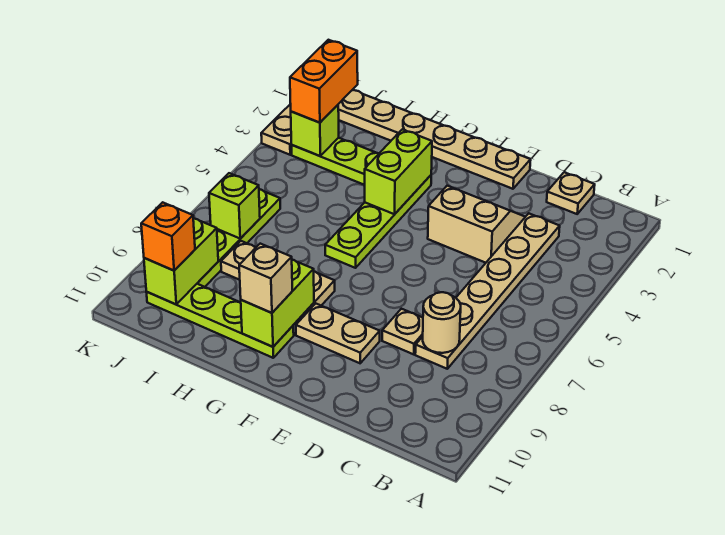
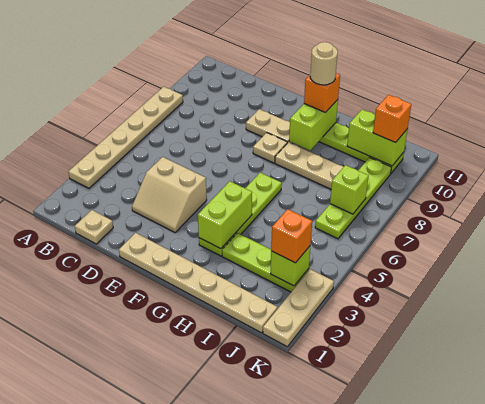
tan plate C3:C8 level 1 -> tan plate A3:A8 level 1
tan round brick C8 level 2 -> tan round brick G10 level 4
tan plate D8 level 1 -> tan plate F8 level 1
tan brick G10 level 3 -> orange brick G10 level 3
orange brick J2:J3 level 3 -> orange brick J3 level 3
lime brick J9:J10 level 2 -> lime brick I10:J10 level 2

